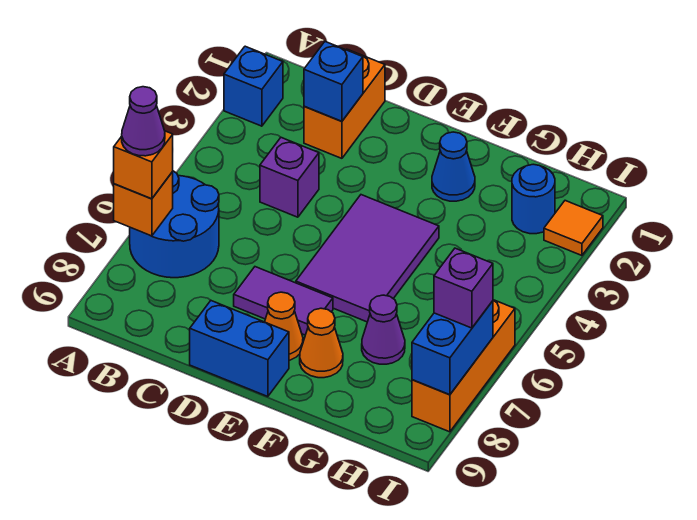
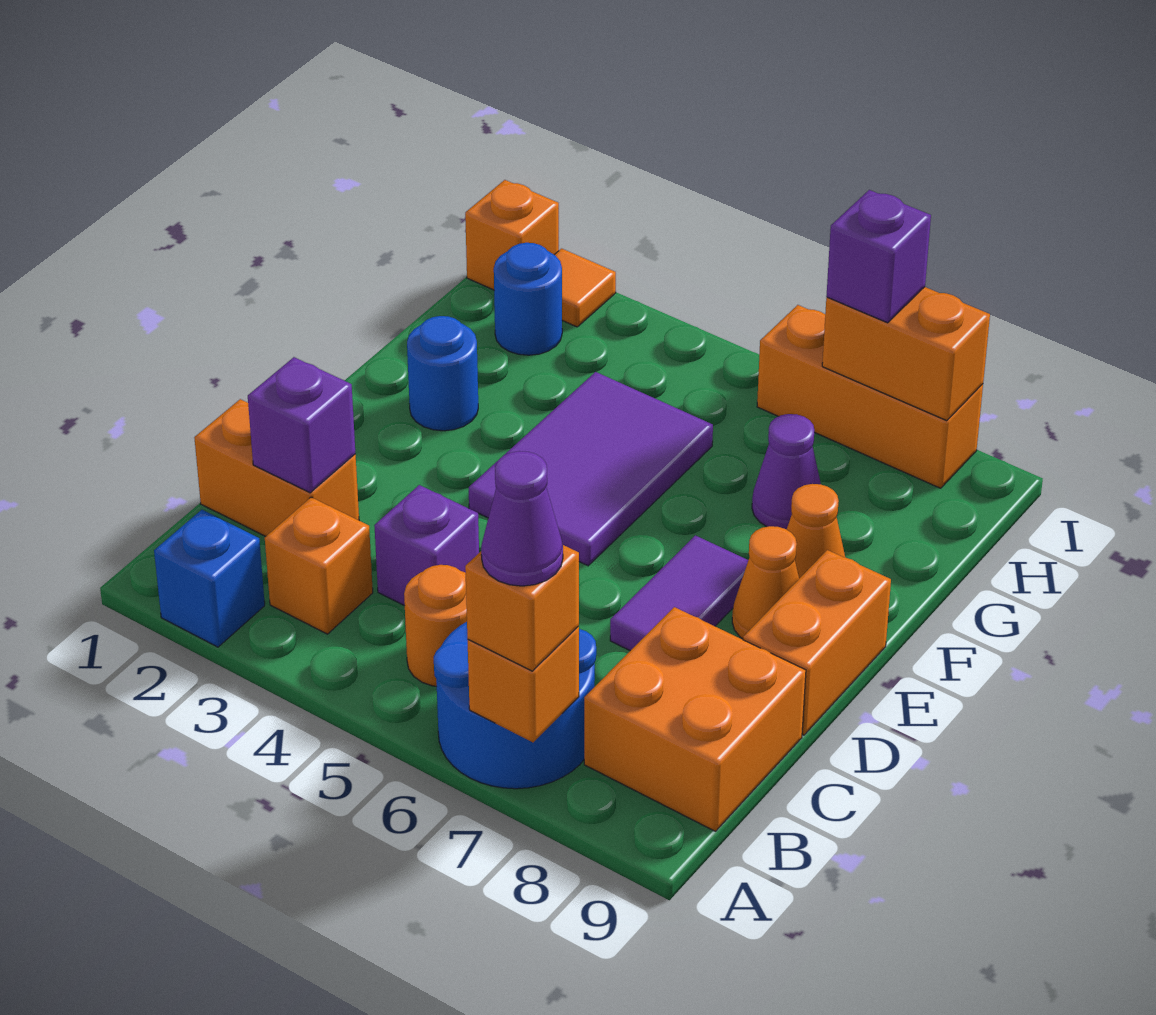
none -> orange brick B3 level 1
none -> orange round brick B5 level 1
none -> orange brick B8:C9 level 1
blue brick C2 level 2 -> purple brick C2 level 2
blue brick D9:E9 level 1 -> orange brick D9:E9 level 1
purple tile E4:F6 level 1 -> purple tile E4:G5 level 1
blue cone F2 level 1 -> blue round brick F2 level 1
none -> orange brick I1 level 1
blue brick I7:I8 level 2 -> orange brick I7:I8 level 2

